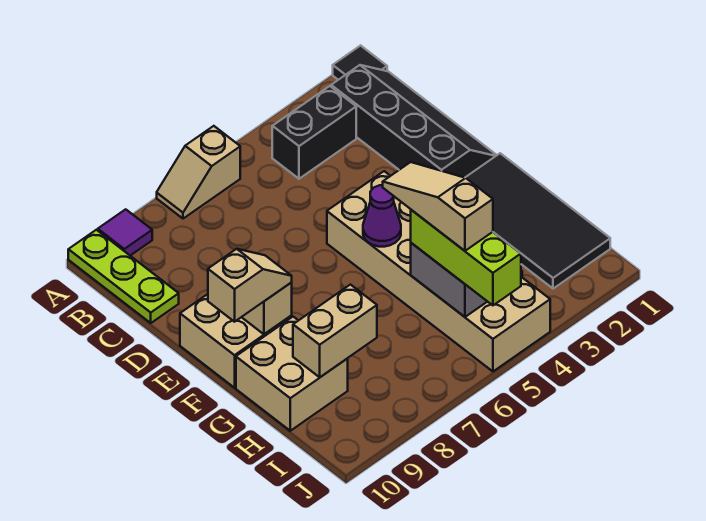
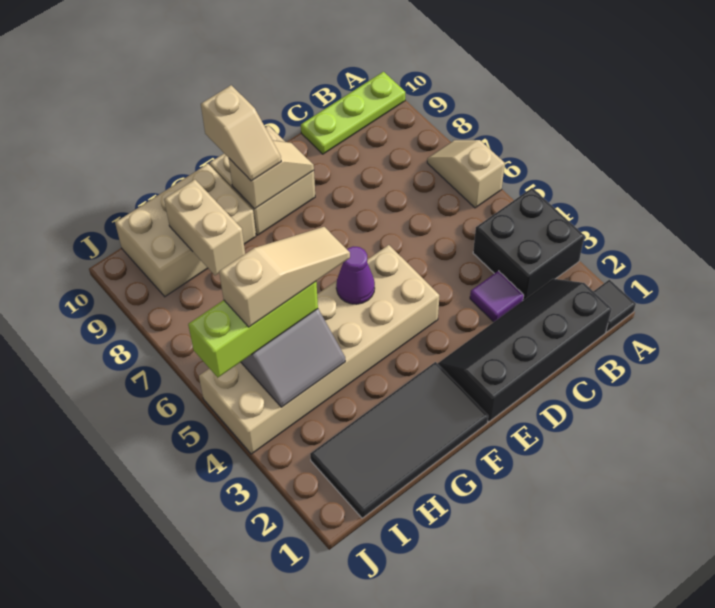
purple tile A9 level 1 -> purple tile C3 level 1
black slope B1:E2 level 1 top 2 -> black slope B1:E2 level 1 top 1
black brick B3:B4 level 1 -> black brick A3:B4 level 1
tan brick G9:H10 level 1 -> tan brick G9:I10 level 1

